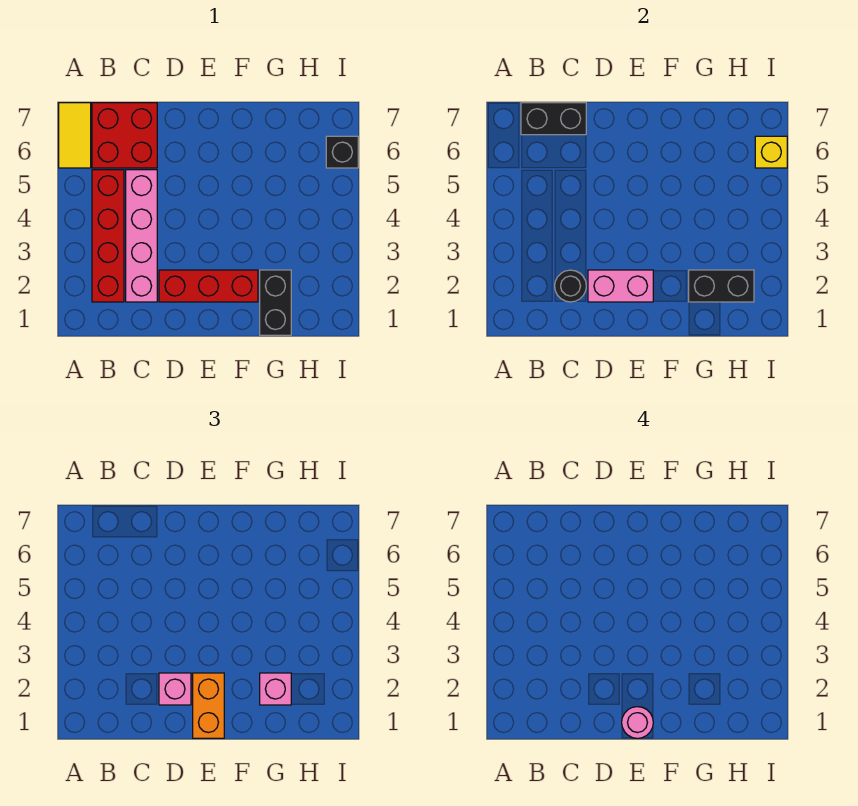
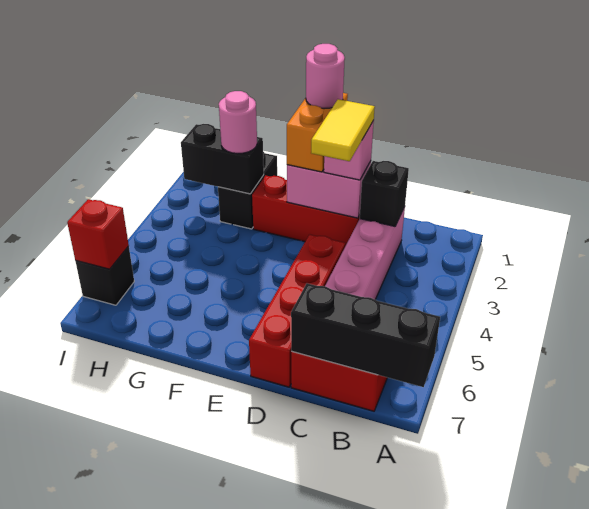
yellow tile A6:A7 level 1 -> yellow tile D2:D3 level 4
red brick B2:B5 level 1 -> red brick D4:D7 level 1
black brick B7:C7 level 2 -> black brick A7:C7 level 2
black round brick C2 level 2 -> black brick C2 level 2
pink brick G2 level 3 -> pink round brick G2 level 3
yellow brick I6 level 2 -> red brick I6 level 2

